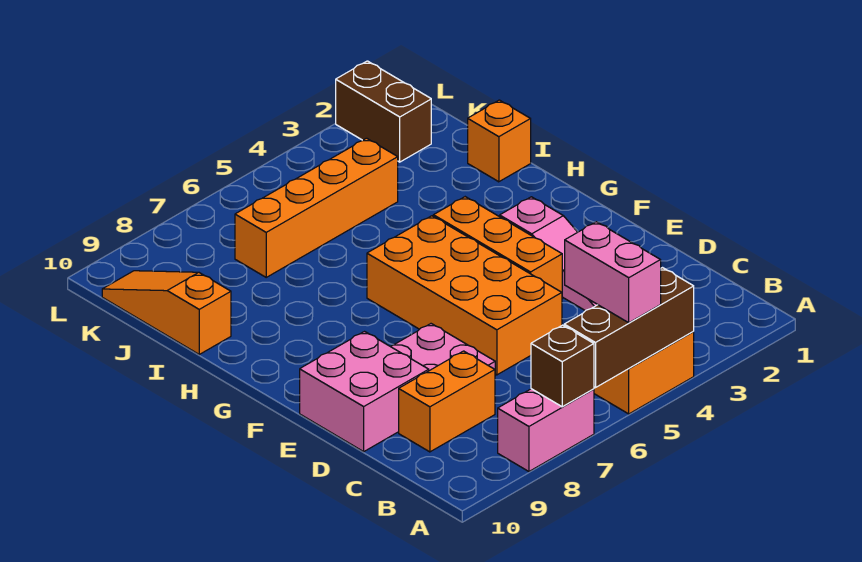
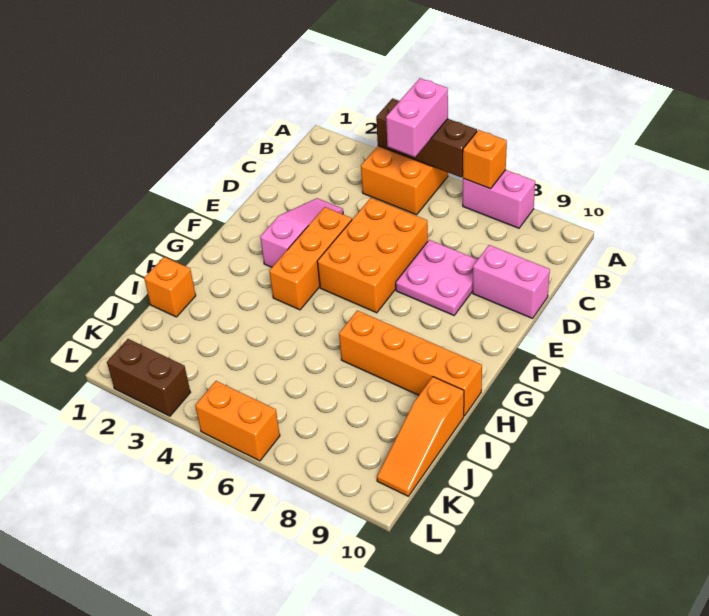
brown brick A7 level 2 -> orange brick A7 level 2
orange brick C8:C9 level 1 -> orange brick L5:L6 level 1
orange brick D5:G6 level 1 -> orange brick D5:F6 level 1
pink brick D9:E10 level 1 -> pink brick D9:D10 level 1
orange brick J4:J7 level 1 -> orange brick H7:H10 level 1
brown brick K2:L2 level 1 -> brown brick L2:L3 level 1

